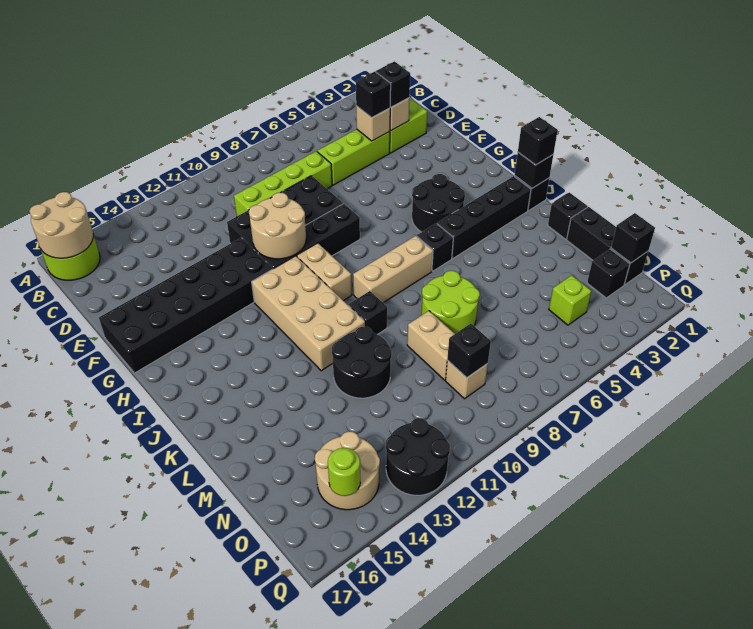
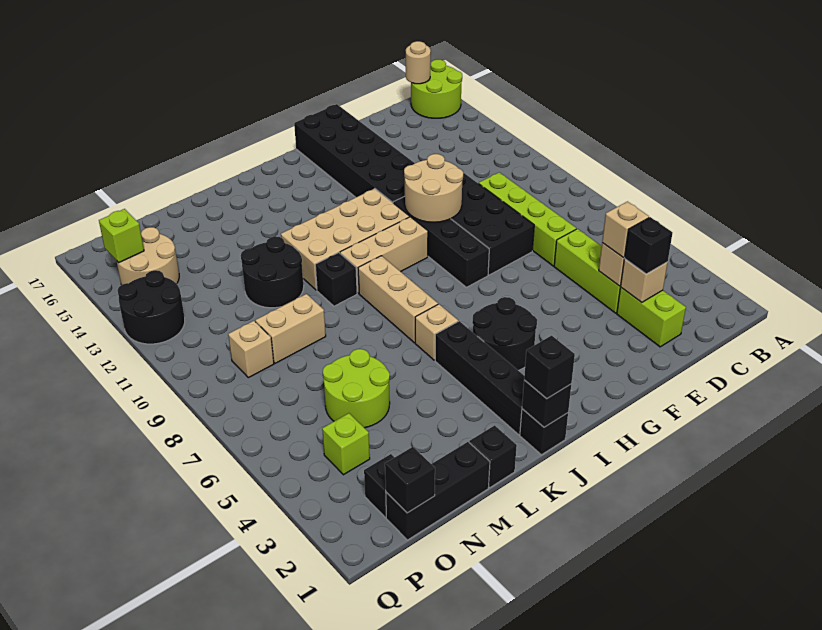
tan round brick A16:B17 level 2 -> tan round brick B17 level 2
black brick D4 level 3 -> tan brick D4 level 3
tan brick H10:I10 level 1 -> tan brick H10:J10 level 1
black brick J6 level 1 -> tan brick J6 level 1
lime round brick L7:M8 level 1 -> lime round brick M5:N6 level 1
black brick O9 level 2 -> none
lime round brick P15 level 2 -> lime brick P15 level 2

